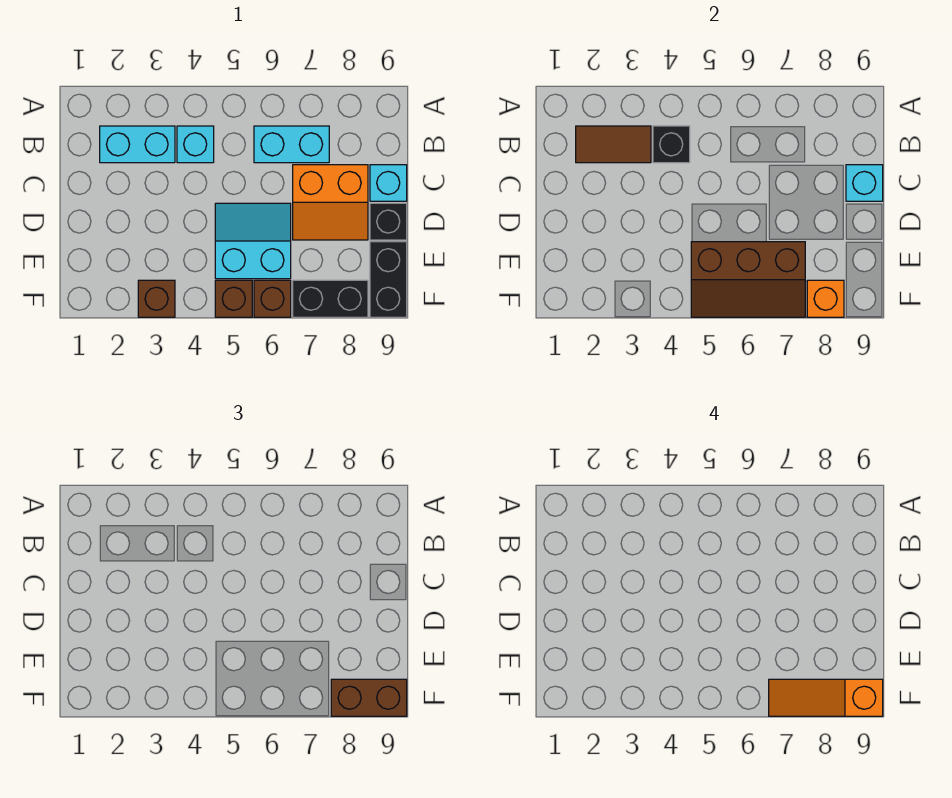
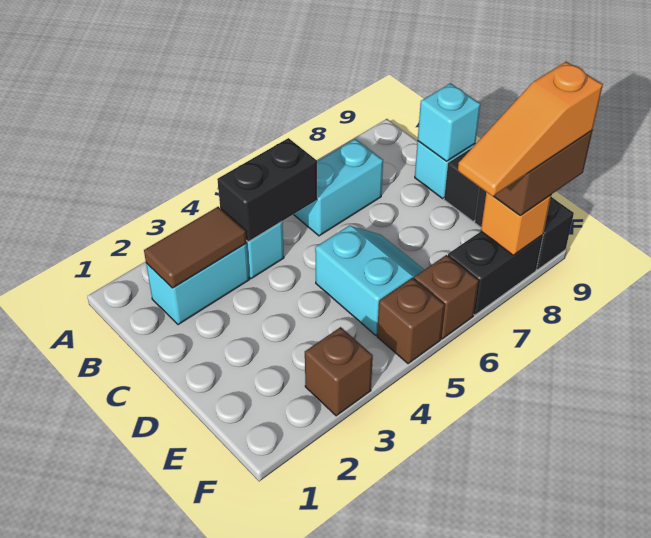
black brick B4 level 2 -> black brick B4:B5 level 2
orange slope C7:D8 level 1 top C -> none
cyan slope D5:E6 level 1 top E -> cyan slope D5:E6 level 1 top 5
brown slope E5:F7 level 2 top E -> none

